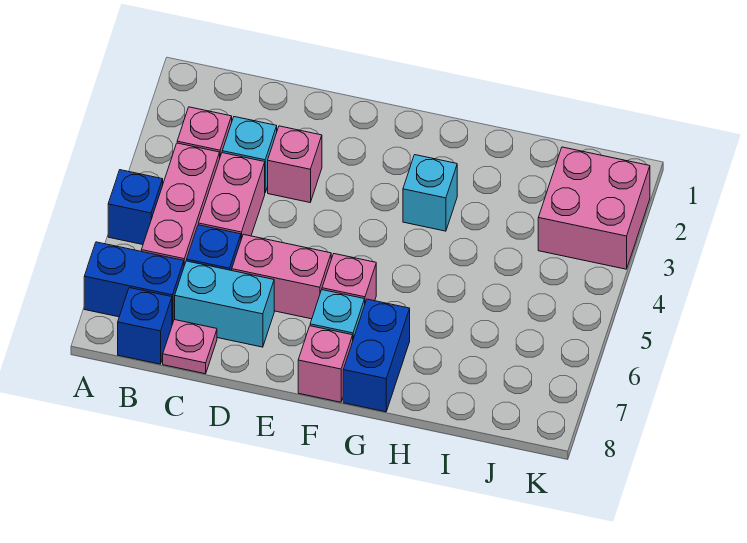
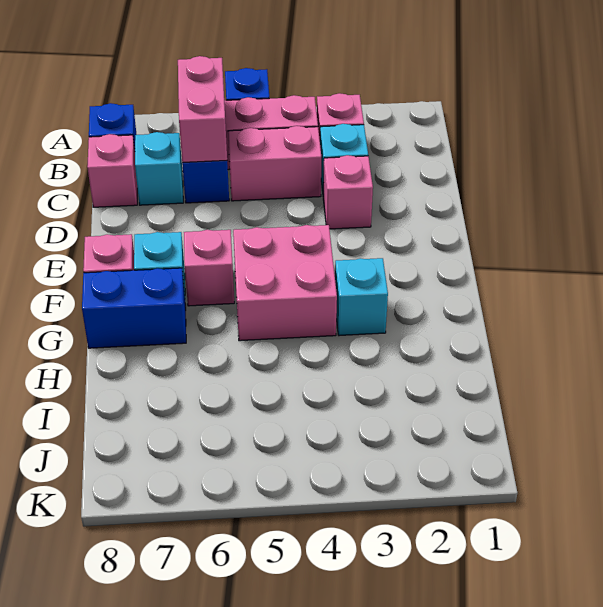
blue brick A7:B7 level 1 -> none
cyan brick C7:D7 level 1 -> cyan brick C7 level 1
pink plate C8 level 1 -> pink brick C8 level 1
pink brick D6:E6 level 1 -> pink brick B6:C6 level 2
pink brick J2:K3 level 1 -> pink brick F4:G5 level 1

